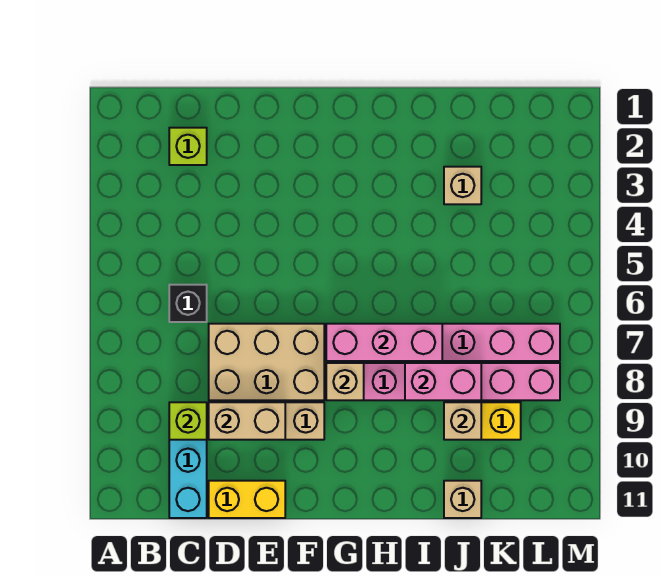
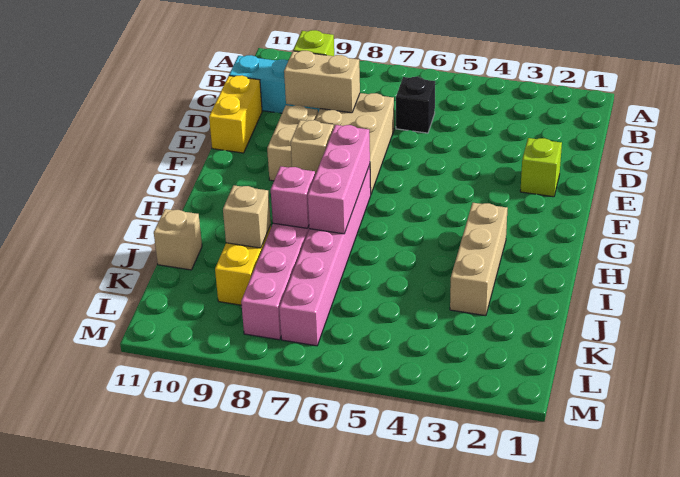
lime brick C2 level 1 -> lime brick E2 level 1
tan brick D9:E9 level 2 -> tan brick D8:D9 level 2
pink brick I8:J8 level 2 -> pink brick I8 level 2
tan brick J3 level 1 -> tan brick H3:J3 level 1

